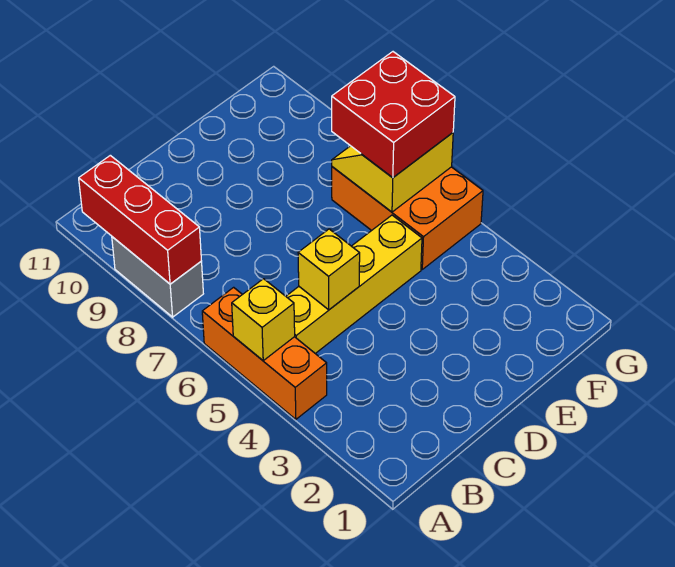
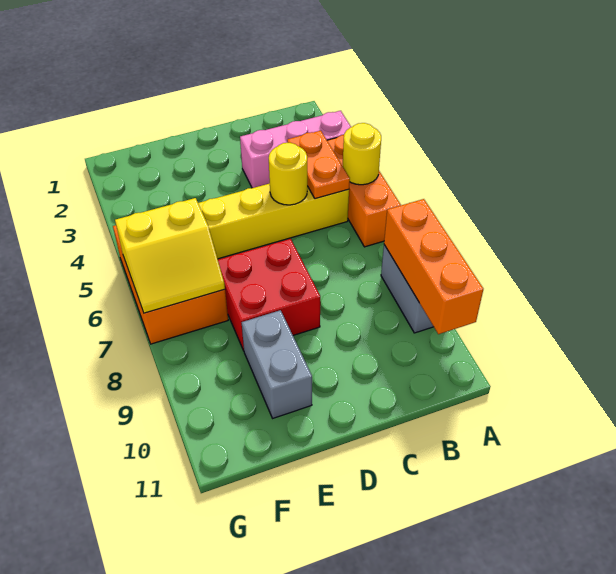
none -> pink brick A3:C3 level 1
yellow brick A5 level 2 -> yellow round brick A5 level 2
red brick A8:A10 level 2 -> orange brick A8:A10 level 2
none -> orange plate B4:B5 level 2
yellow brick C5 level 2 -> yellow round brick C5 level 2
none -> grey brick E9:E10 level 1
red brick F6:G7 level 3 -> red brick D7:E8 level 1

